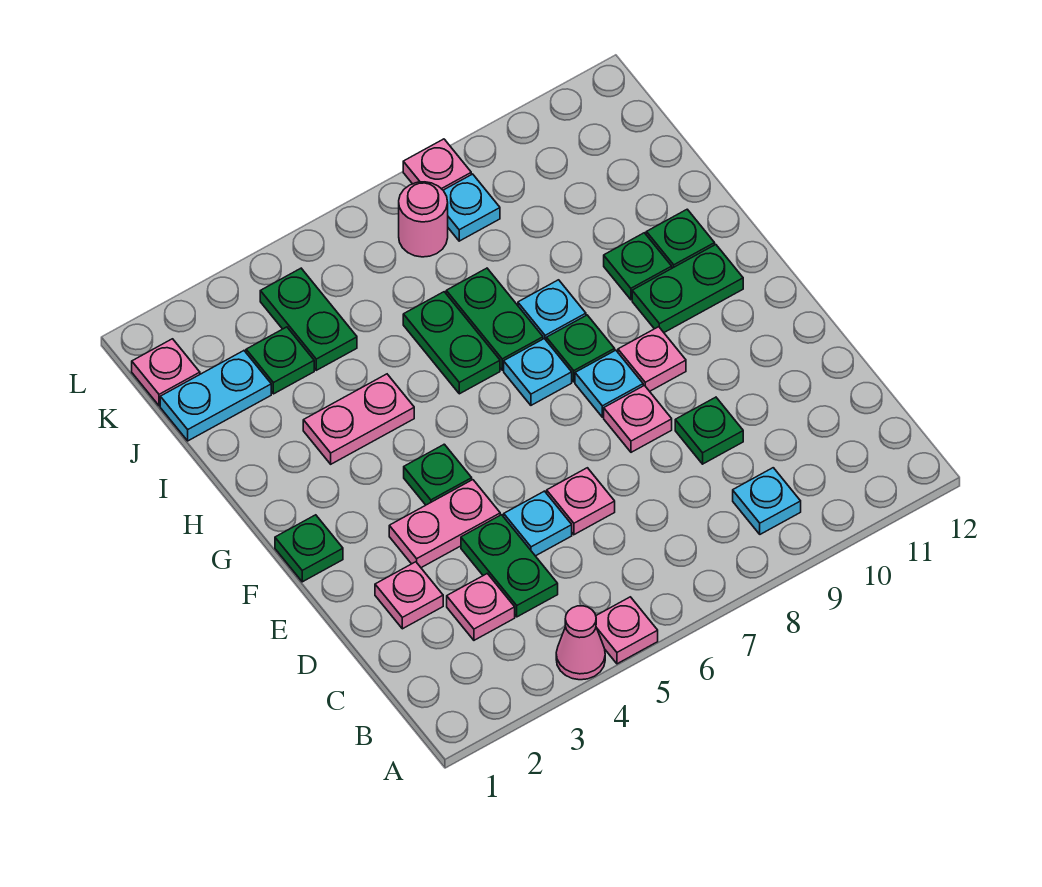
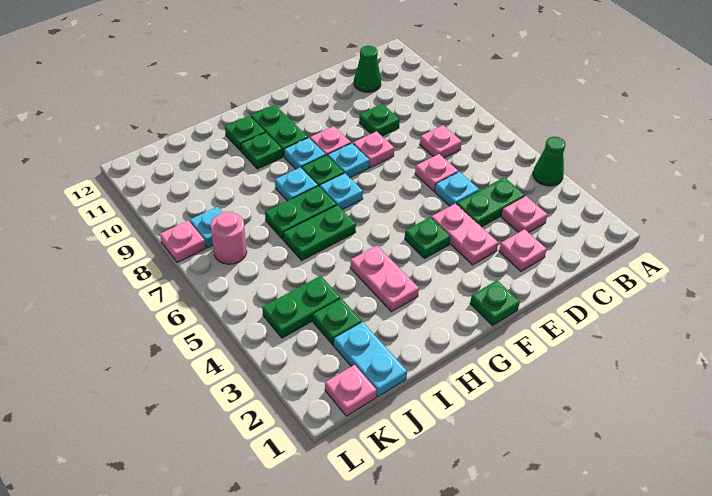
pink cone A4 level 1 -> green cone A4 level 1
pink plate A5 level 1 -> pink plate C7 level 1
cyan plate B9 level 1 -> cyan plate G9 level 1
none -> green cone C11 level 1

